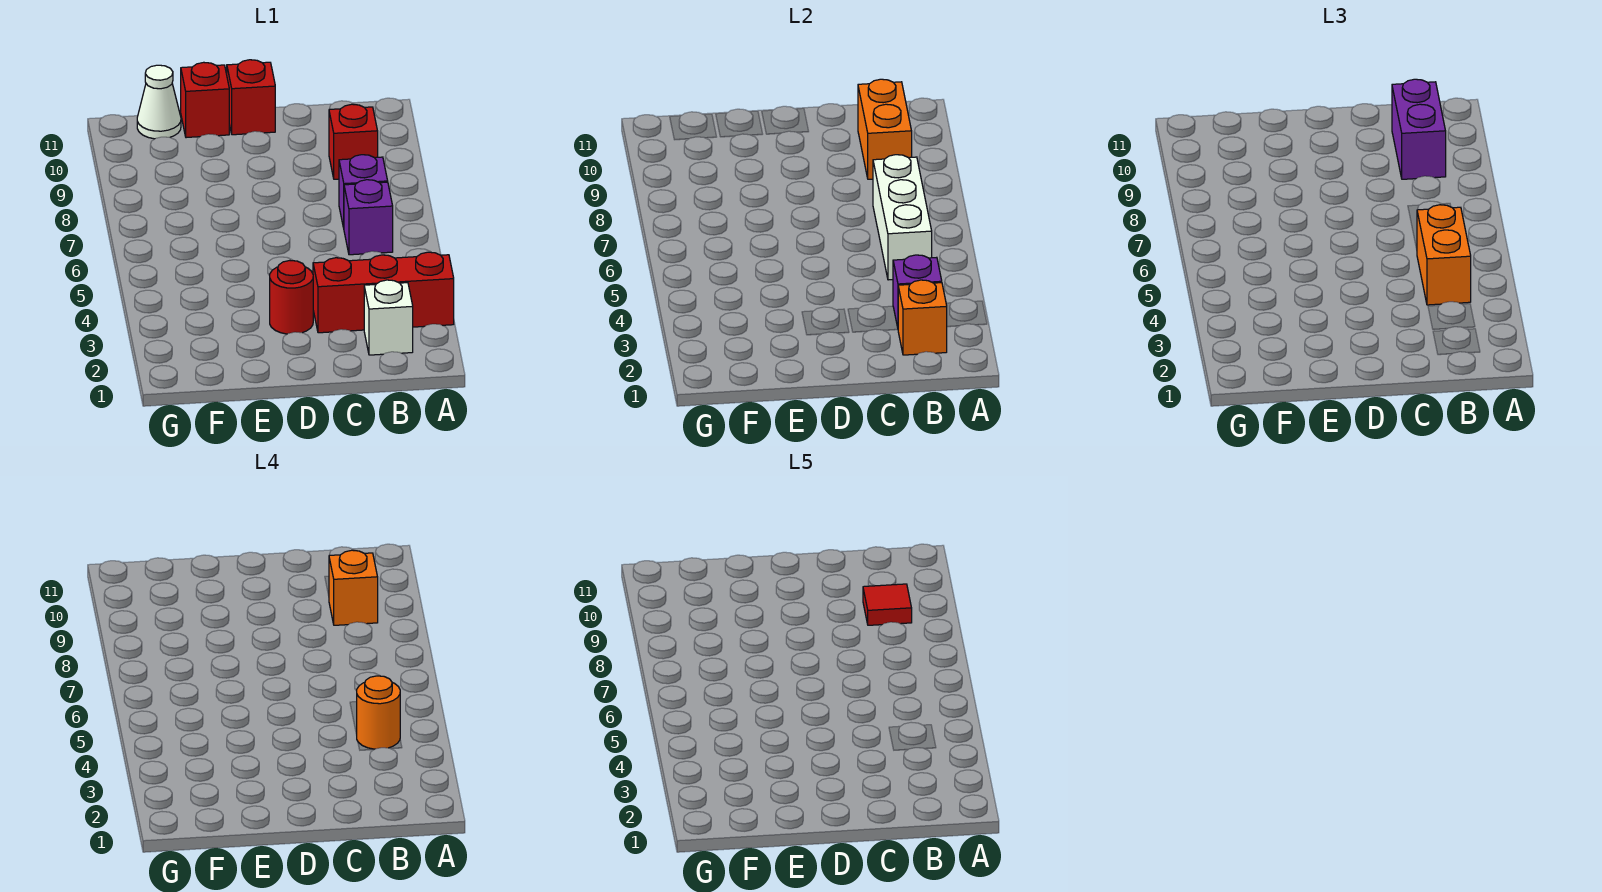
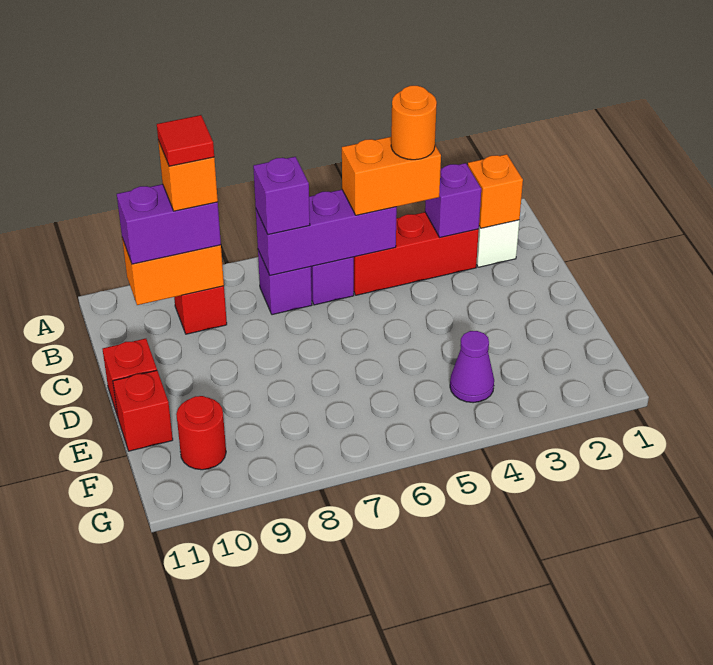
red brick A3:C3 level 1 -> red brick B3:B5 level 1
white brick B5:B7 level 2 -> purple brick B5:B7 level 2
none -> purple brick B7 level 3
red round brick D3 level 1 -> red round brick F10 level 1
none -> purple cone F4 level 1
white cone F11 level 1 -> none

